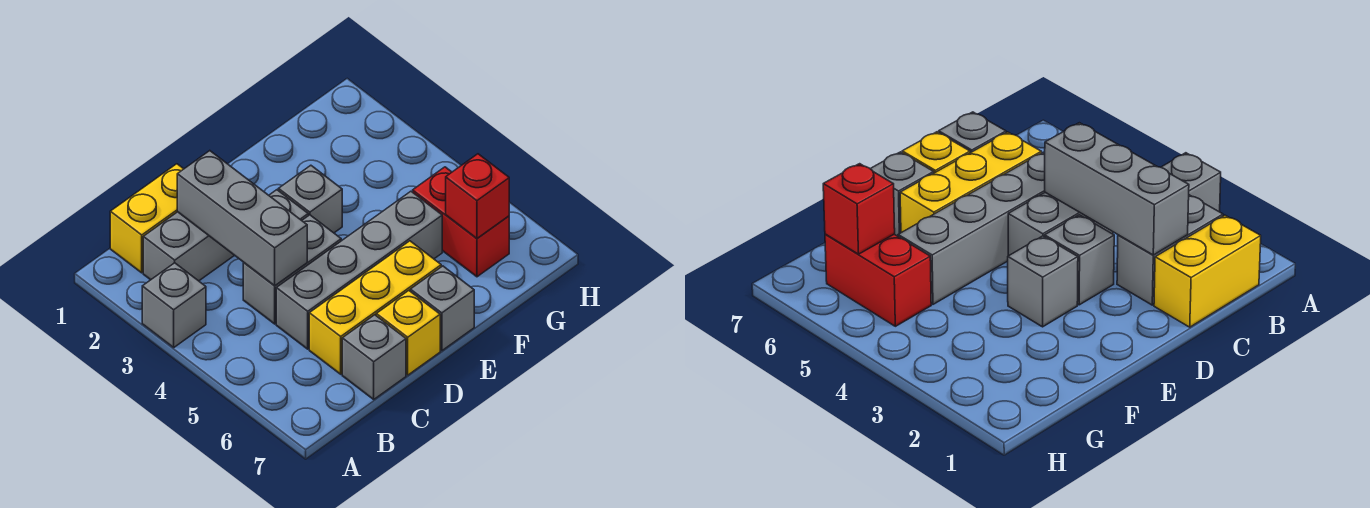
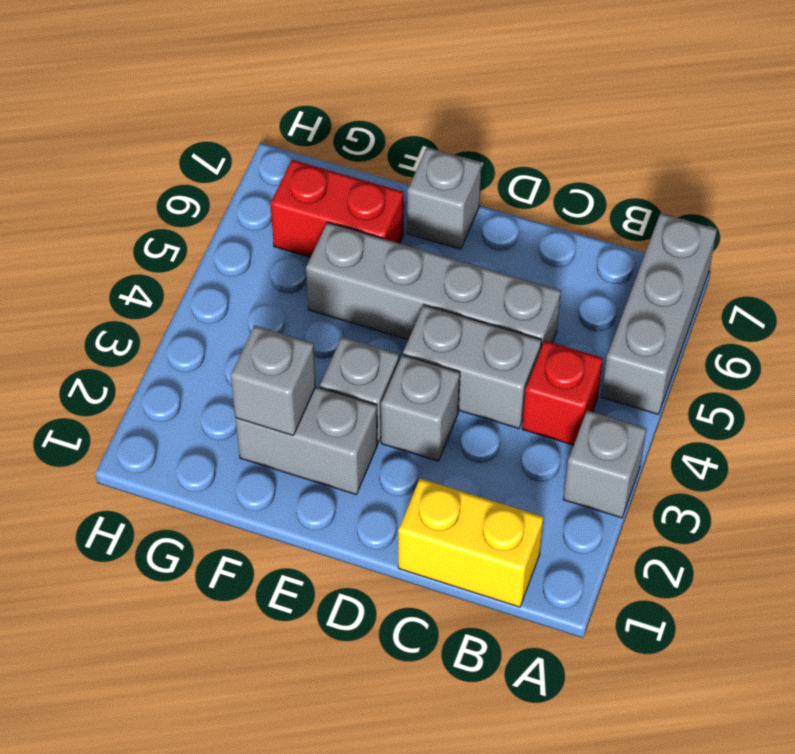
grey brick B2:C2 level 1 -> grey brick E2:F2 level 1
grey brick C2:C4 level 2 -> grey brick A5:A7 level 1
yellow brick C6:E6 level 1 -> none
grey brick C7 level 1 -> grey brick F2 level 2
yellow brick D7 level 1 -> none
red brick G5:G6 level 1 -> red brick F6:G6 level 1
red brick G6 level 2 -> red brick B4 level 1

